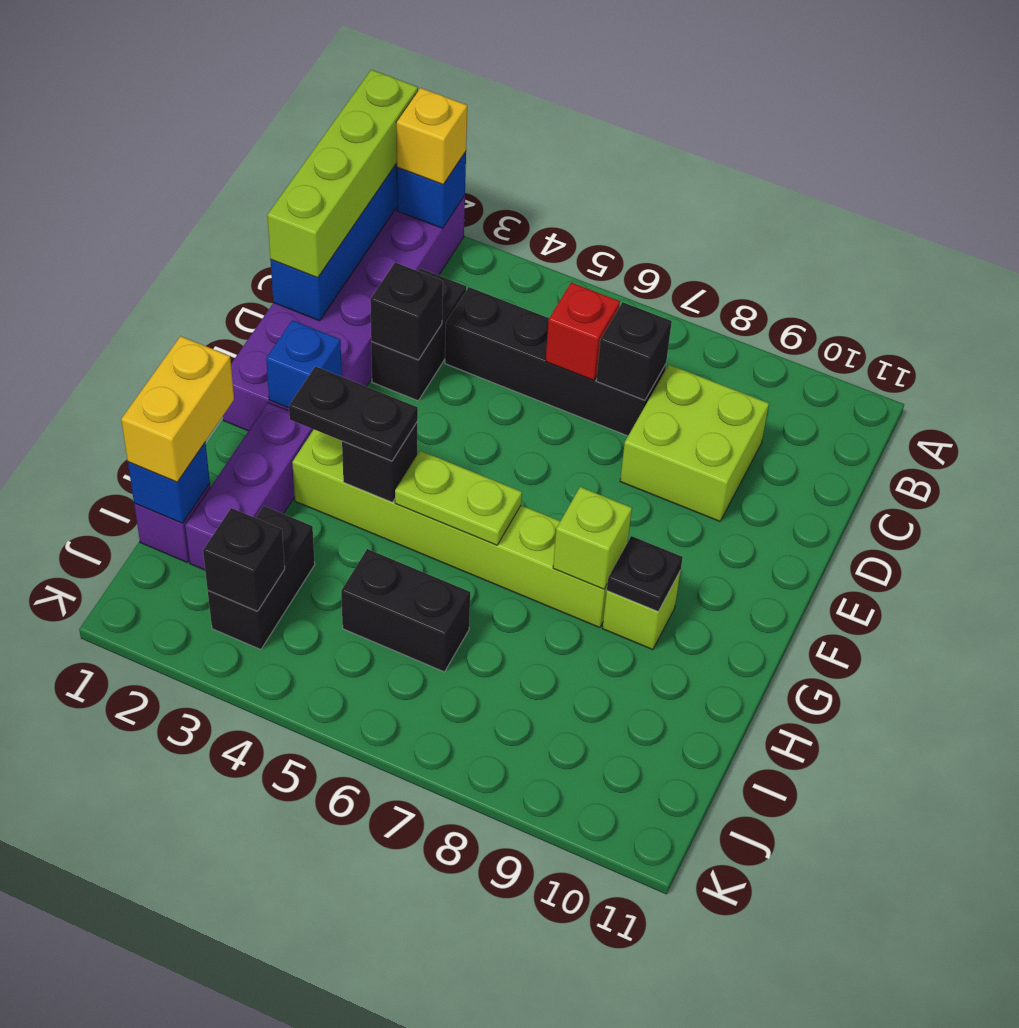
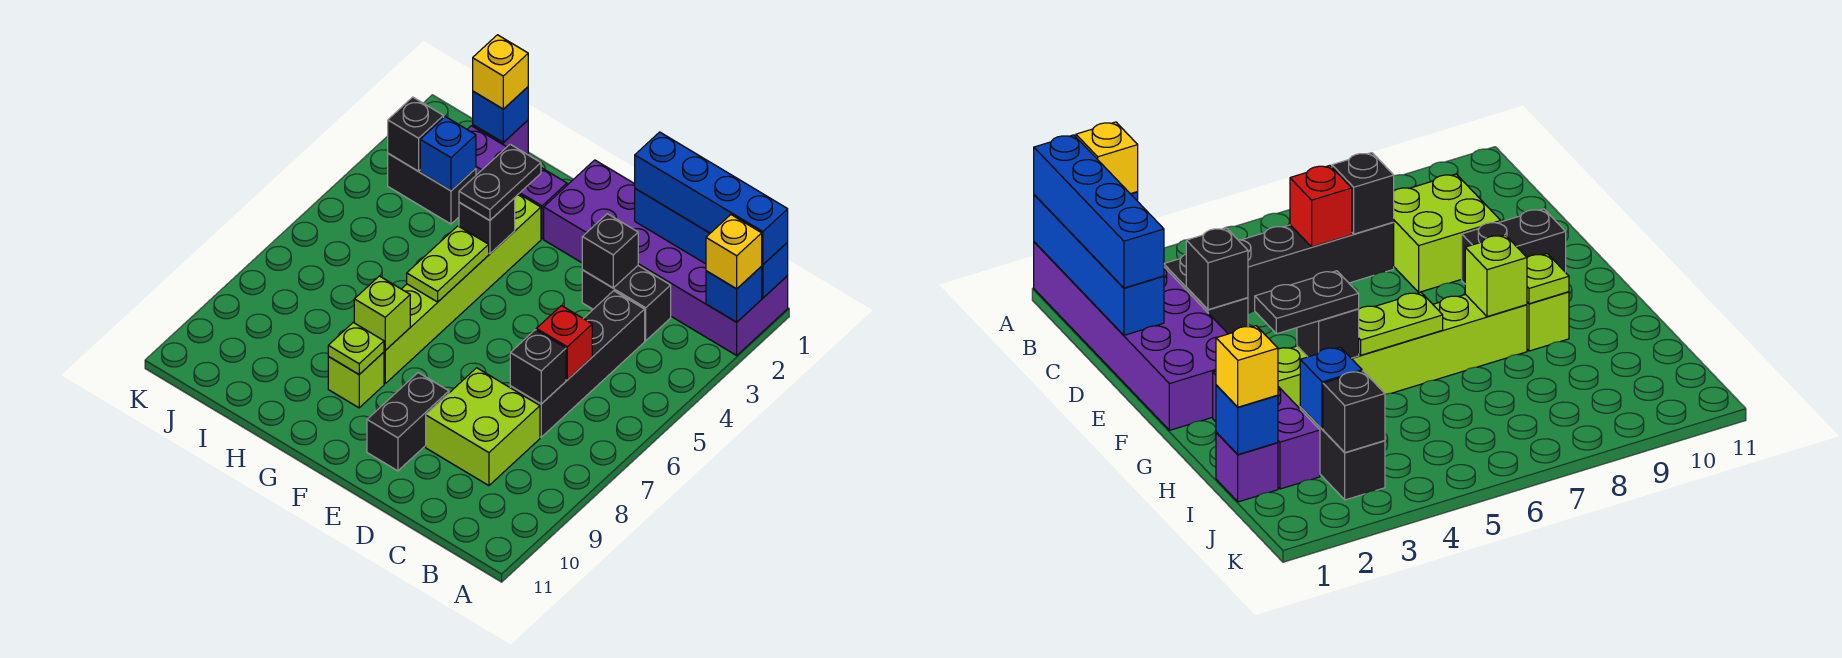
lime brick A1:D1 level 3 -> blue brick A1:D1 level 3
blue brick F2 level 2 -> blue brick I3 level 2
black plate G9 level 2 -> lime plate G9 level 2
yellow brick H1:I1 level 3 -> yellow brick I1 level 3
black brick I5:I6 level 1 -> black brick E9:E10 level 1

